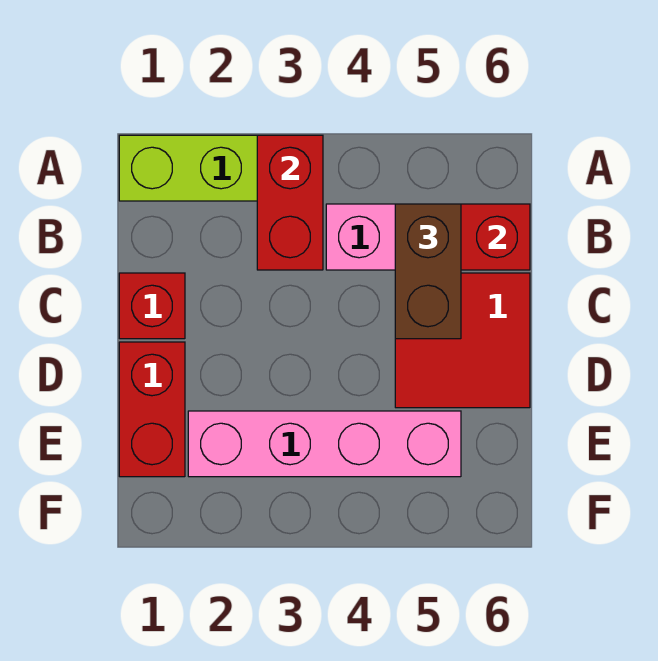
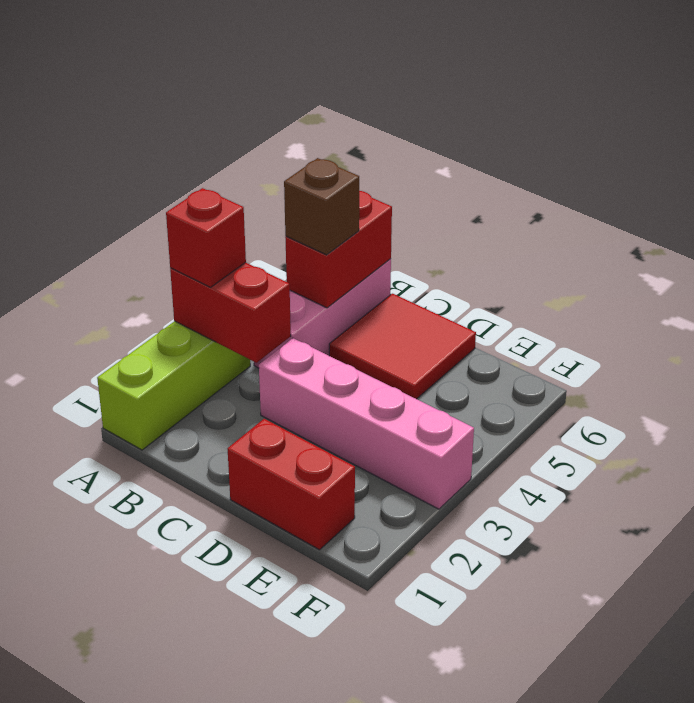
brown brick B5:C5 level 3 -> brown brick B5 level 3
red brick C1 level 1 -> red brick A3 level 3
pink brick E2:E5 level 1 -> pink brick C3:F3 level 1

